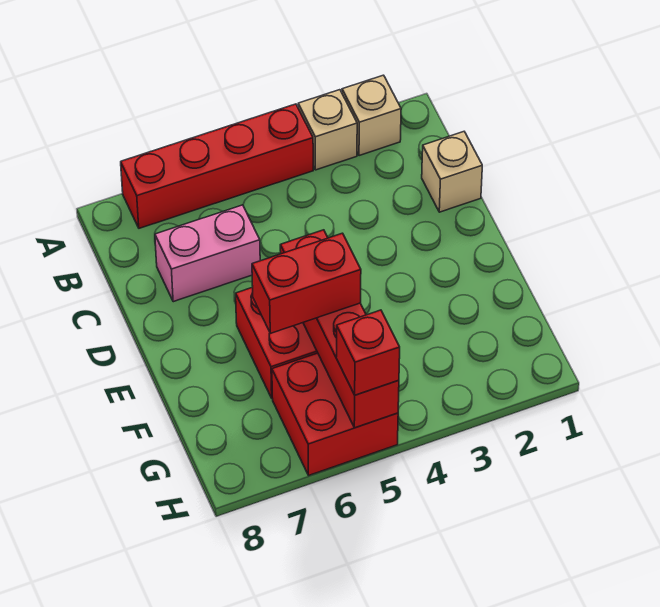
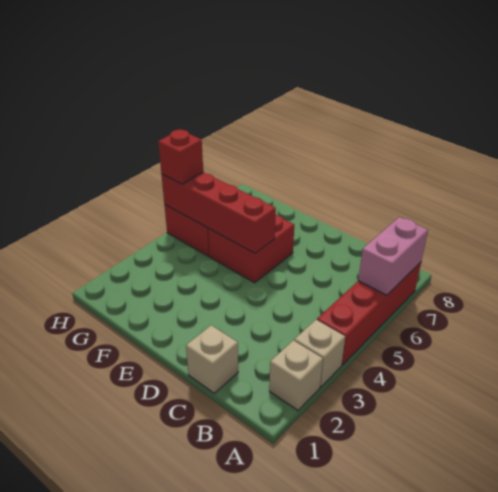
pink brick C6:C7 level 1 -> pink brick A6:A7 level 2
red brick F5:F6 level 3 -> none

